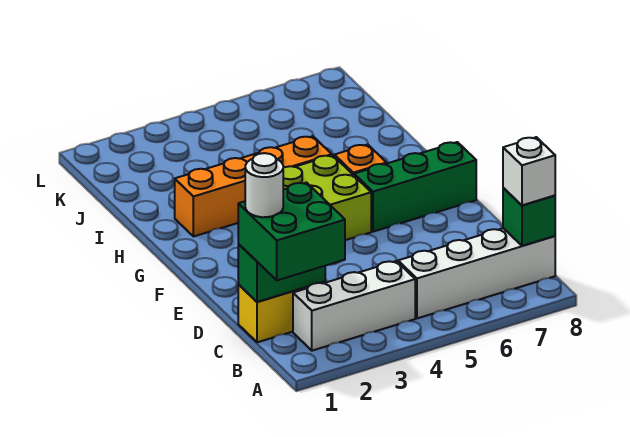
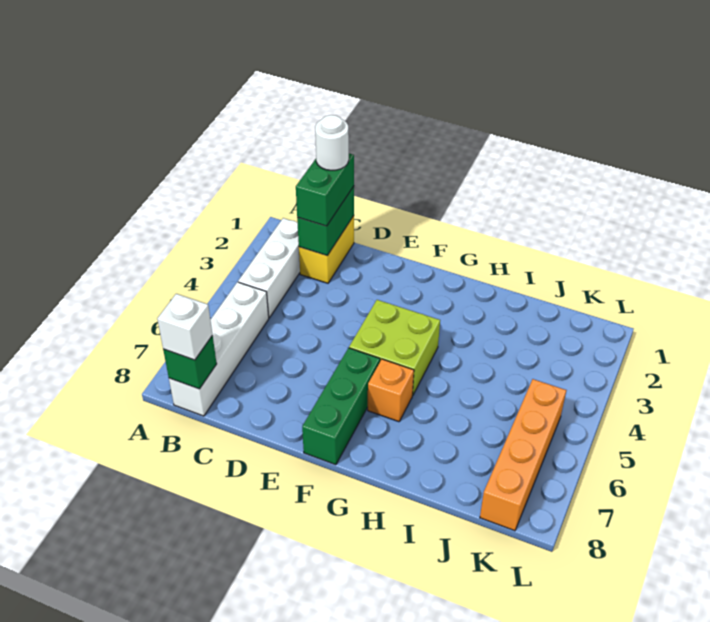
green brick B1:C2 level 3 -> green brick C1:C2 level 3
orange brick H2:H5 level 1 -> orange brick K5:K8 level 1

